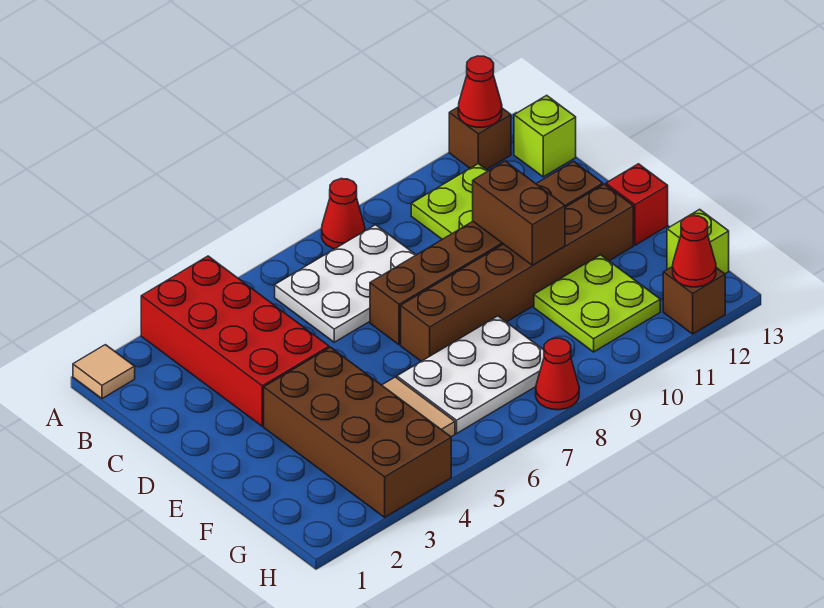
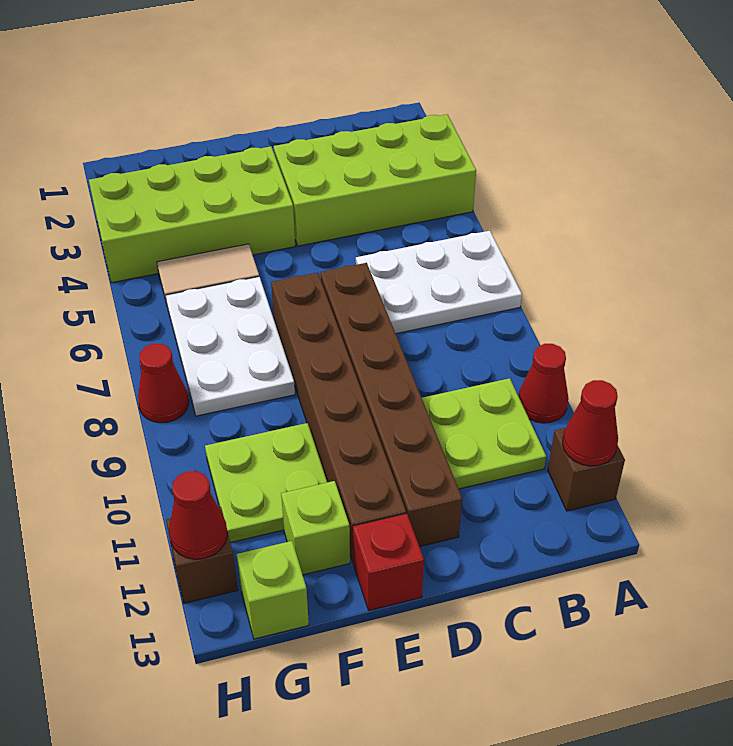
tan tile A1 level 1 -> none
red brick A3:D4 level 1 -> lime brick A3:D4 level 1
red cone A8 level 1 -> red cone A10 level 1
white plate B6:C8 level 1 -> white plate A6:C7 level 1
lime brick B13 level 1 -> lime brick F12 level 1
brown brick D10:E10 level 2 -> none
brown brick E3:H4 level 1 -> lime brick E3:H4 level 1

